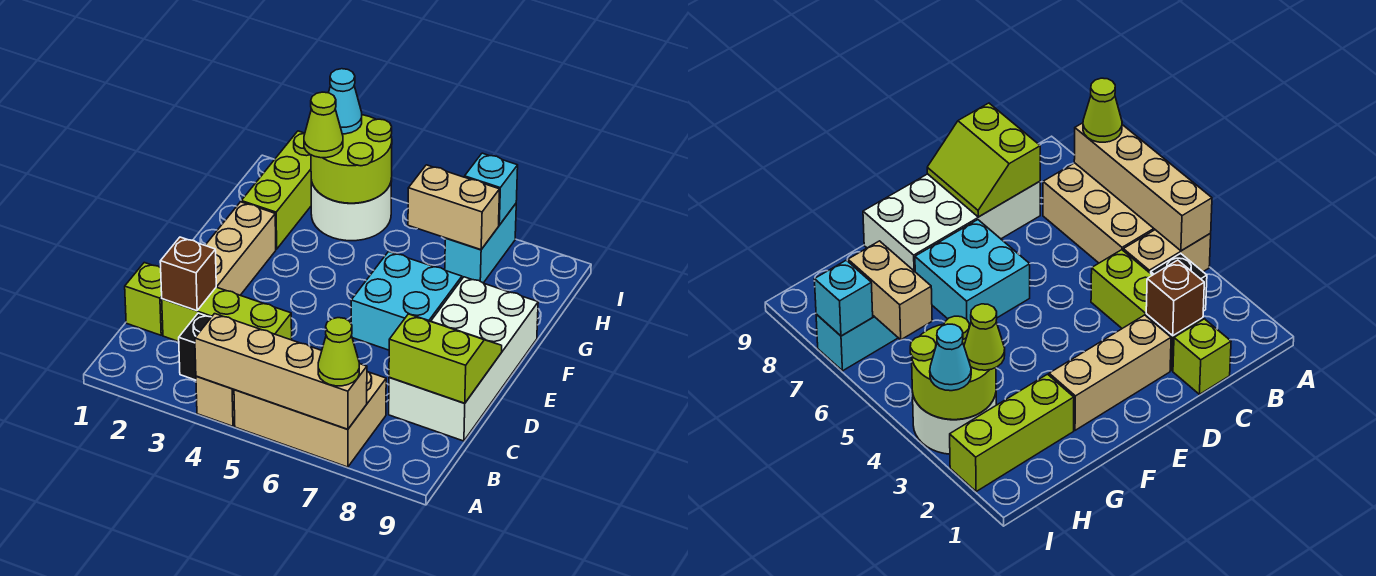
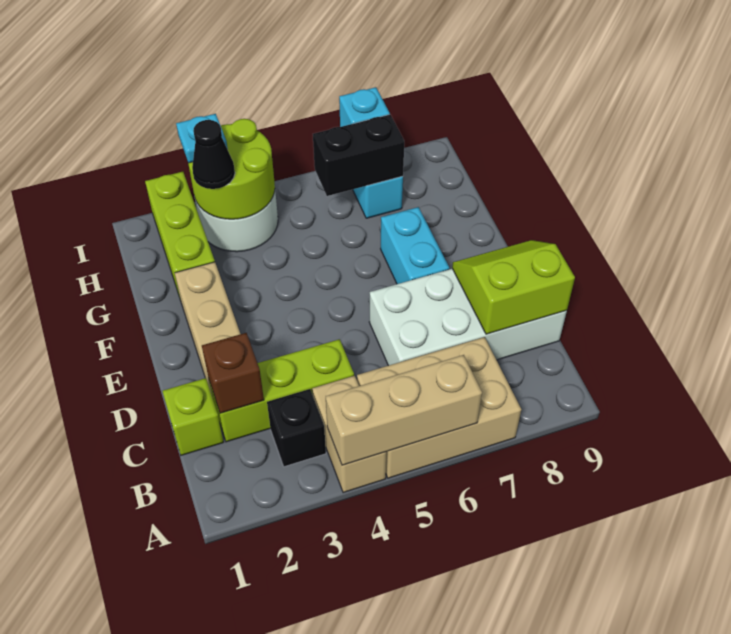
tan brick A4:A7 level 2 -> tan brick A4:A6 level 2
lime cone A7 level 3 -> none
white brick C8:F9 level 1 -> white brick C6:D9 level 1
cyan brick E6:F7 level 1 -> cyan brick E7:F7 level 1
lime cone H3 level 3 -> black cone H3 level 3
tan brick H6:H7 level 2 -> black brick H6:H7 level 2
cyan cone I3 level 3 -> cyan plate I3 level 3

